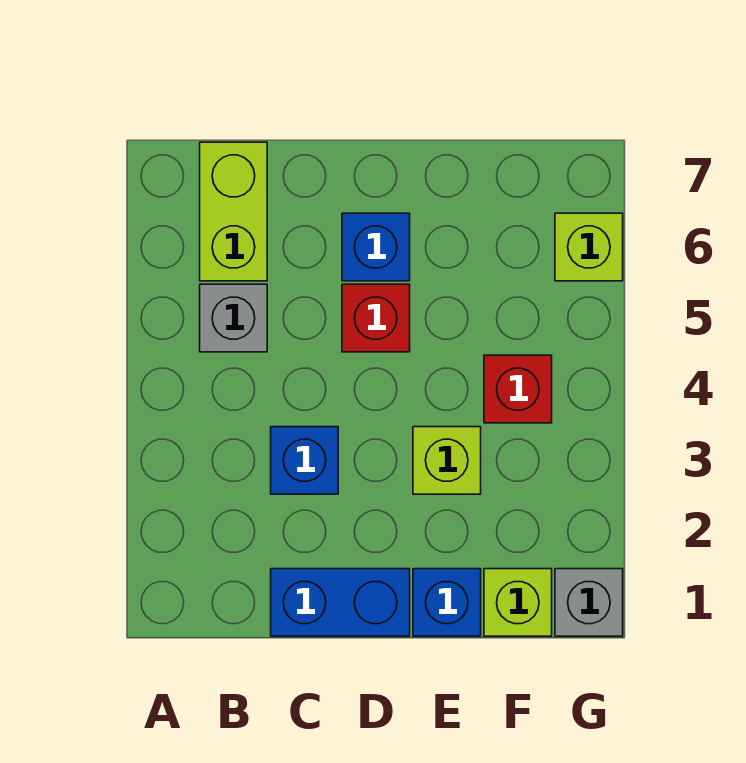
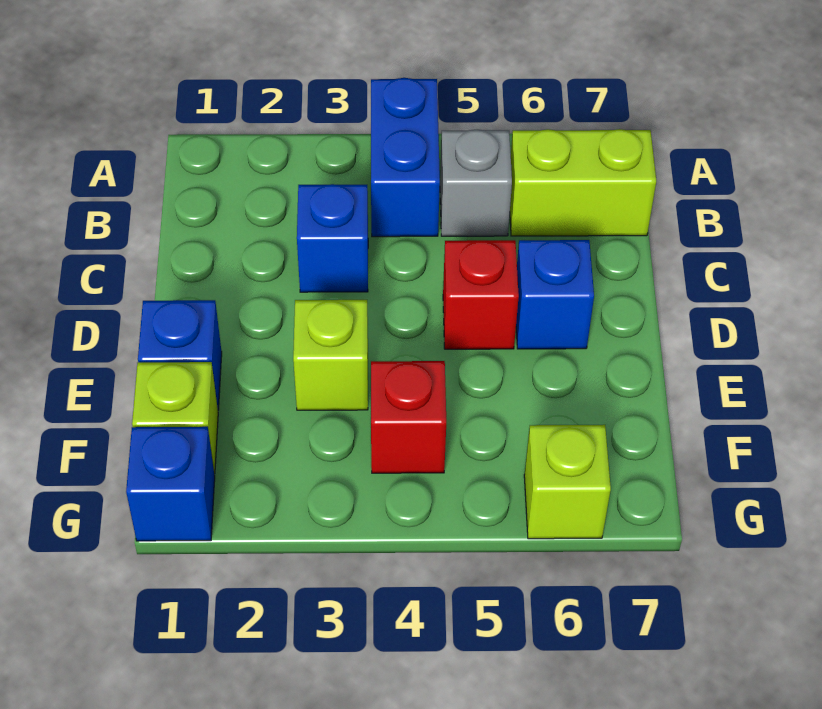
blue brick C1:D1 level 1 -> blue brick A4:B4 level 1
grey brick G1 level 1 -> blue brick G1 level 1

